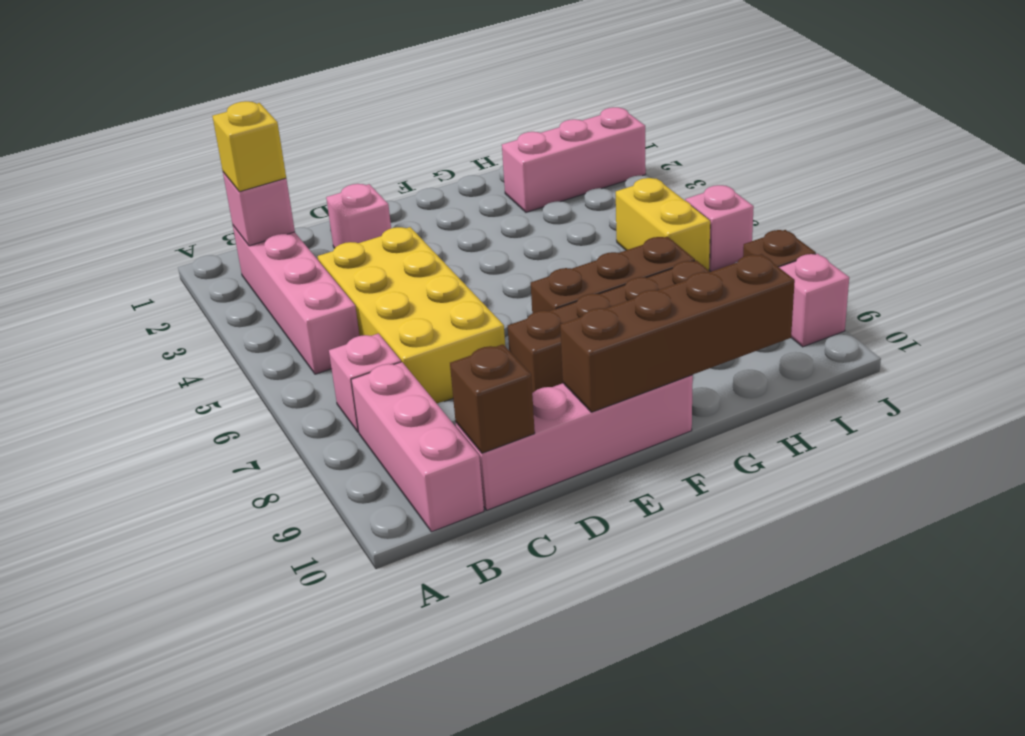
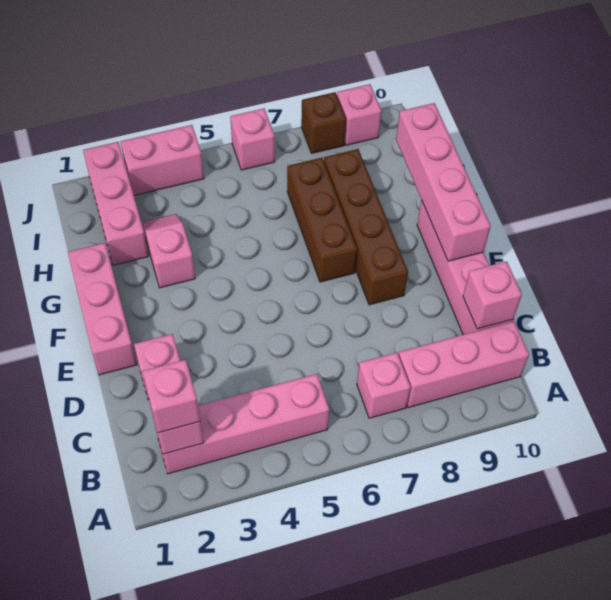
yellow brick B2 level 3 -> pink brick B2 level 3
yellow brick C4:D7 level 1 -> none
brown brick C10 level 2 -> pink brick C10 level 2
none -> pink brick E1:G1 level 1
brown brick E10:H10 level 2 -> pink brick E10:H10 level 2
none -> pink slope G3:H3 level 1 top G
yellow brick I5:I6 level 1 -> none
none -> pink brick J3:J4 level 1

